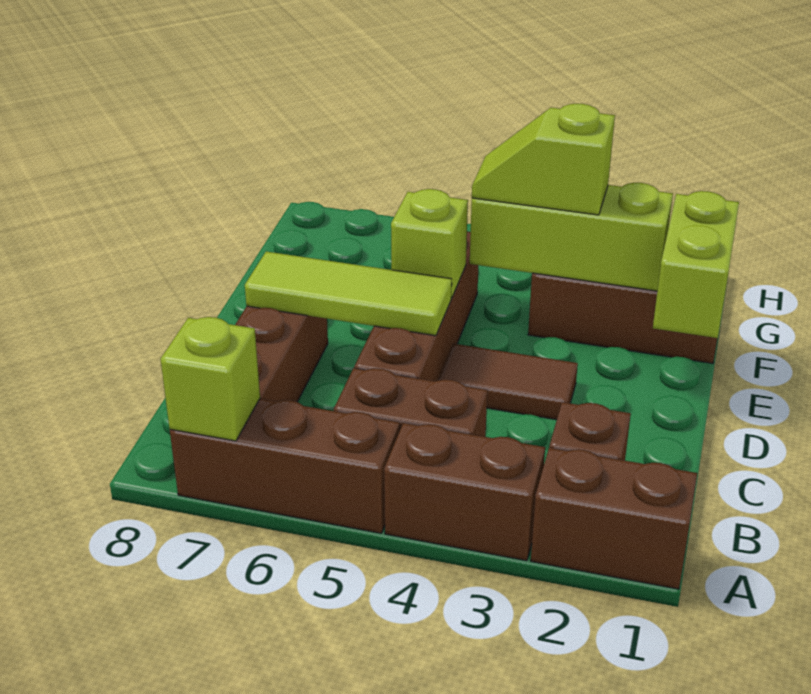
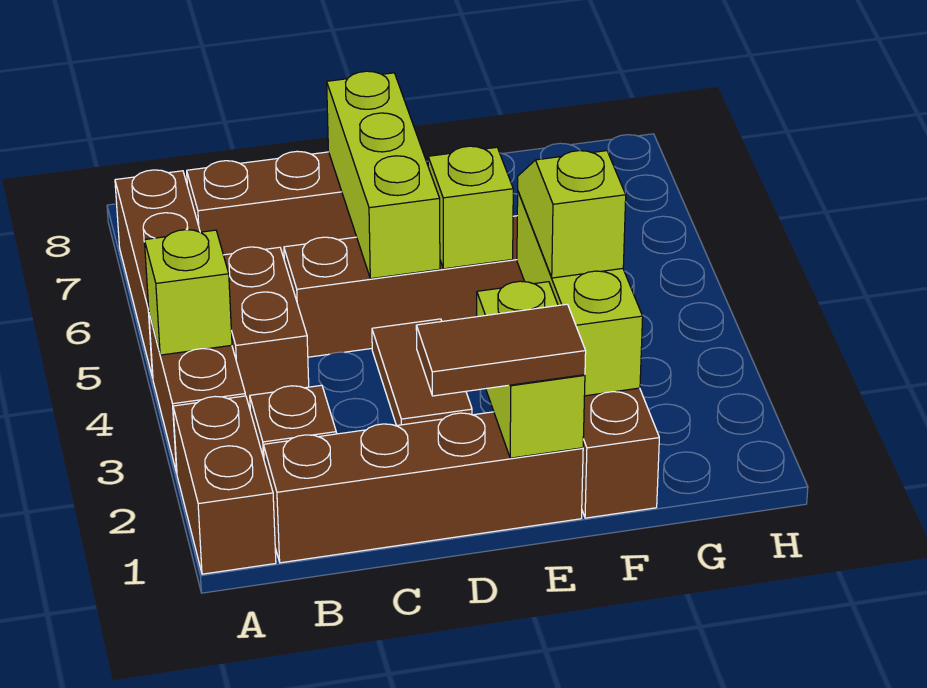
lime brick A7 level 2 -> lime brick A4 level 2
none -> brown brick B1:E1 level 1
none -> brown tile D1:E1 level 3
lime tile D5:D7 level 2 -> lime brick D5:D7 level 2
lime brick E1:F1 level 2 -> lime brick E1:E2 level 2

